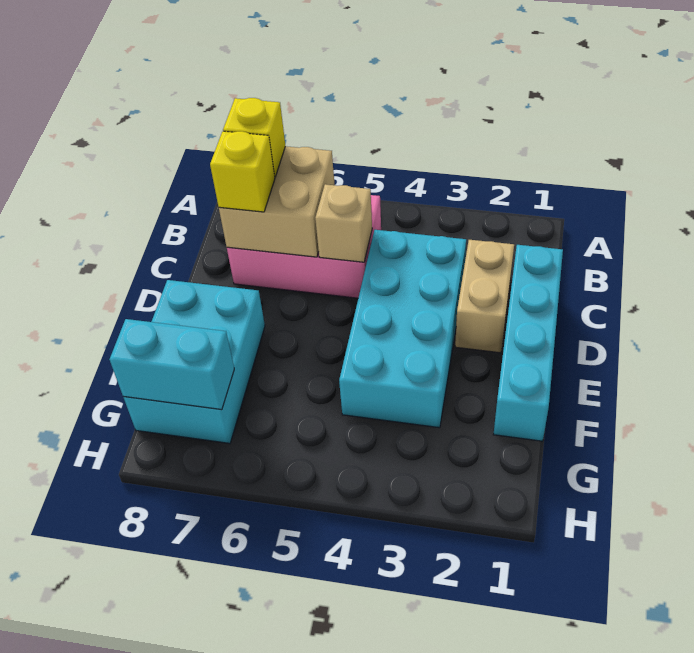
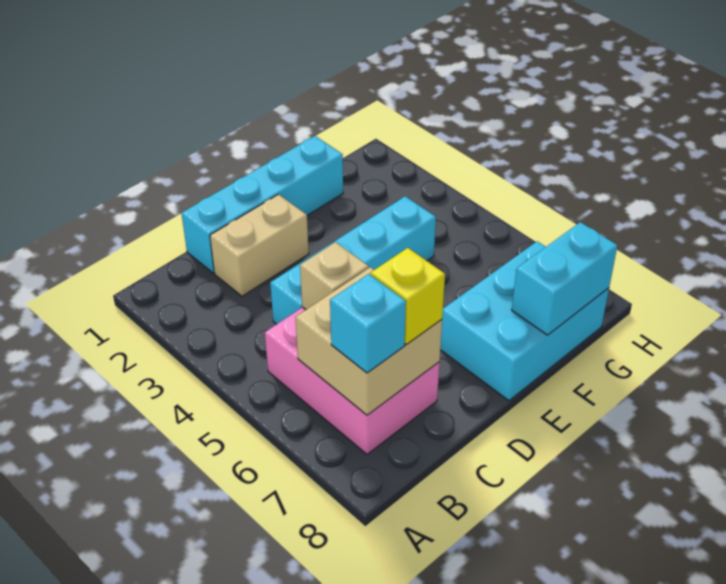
yellow brick B7 level 3 -> cyan brick B7 level 3
cyan brick C3:F4 level 1 -> cyan brick C4:F4 level 1
cyan brick G7:G8 level 2 -> cyan brick F8:G8 level 2

